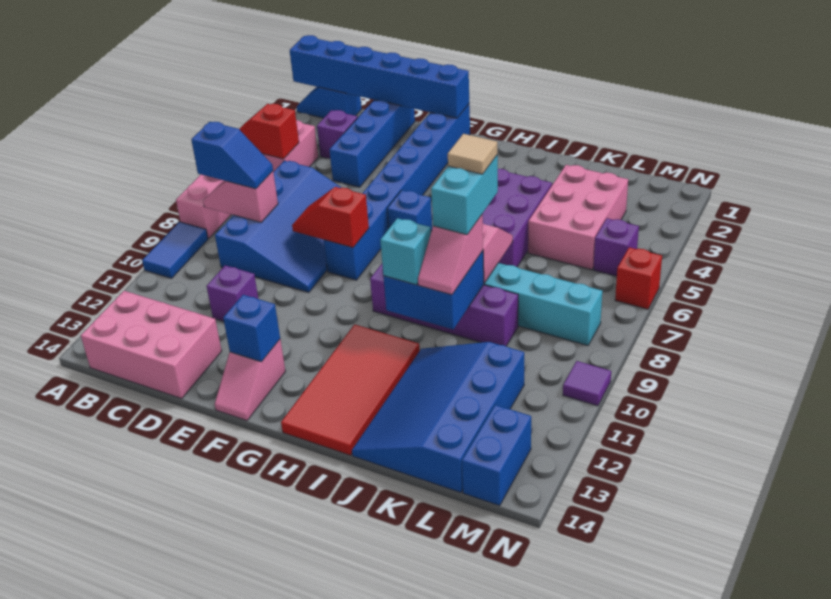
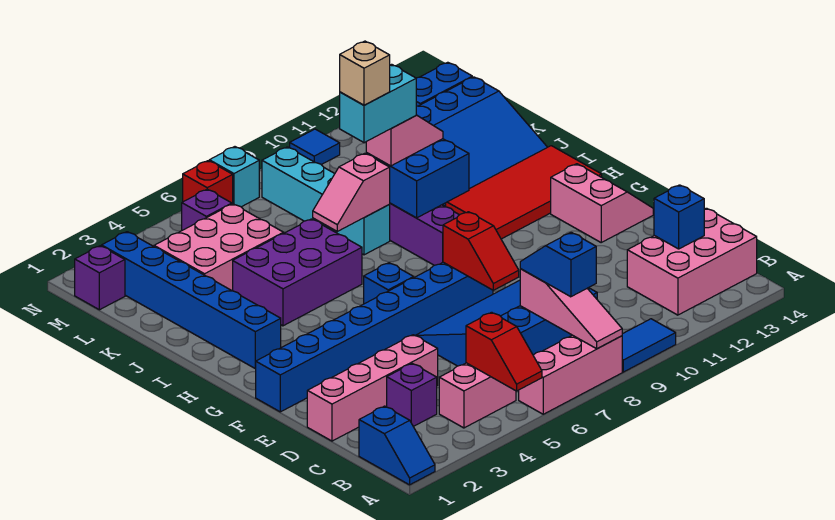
blue brick A1:F1 level 2 -> blue brick H2:M2 level 1
pink slope B8:C8 level 2 top C -> pink slope A8:C8 level 2 top C
pink brick B13:D14 level 1 -> pink brick B12:C14 level 1
blue brick D1:D4 level 1 -> pink brick D1:D4 level 1
purple brick D11 level 1 -> purple brick M1 level 1
pink slope F13:F14 level 1 top 13 -> pink slope F13:G14 level 1 top 13
blue brick F13 level 2 -> blue brick C13 level 2
cyan brick I10 level 3 -> cyan brick N7 level 1
tan tile J8 level 5 -> tan brick J8 level 5
purple tile N10 level 1 -> blue tile N10 level 1

